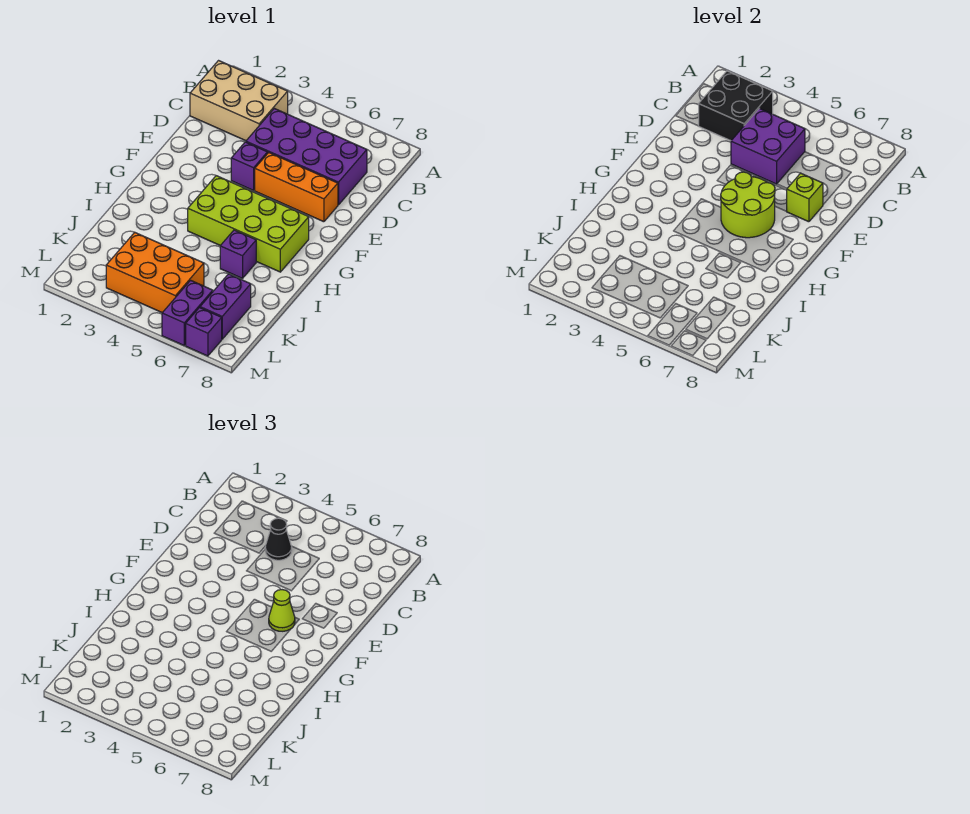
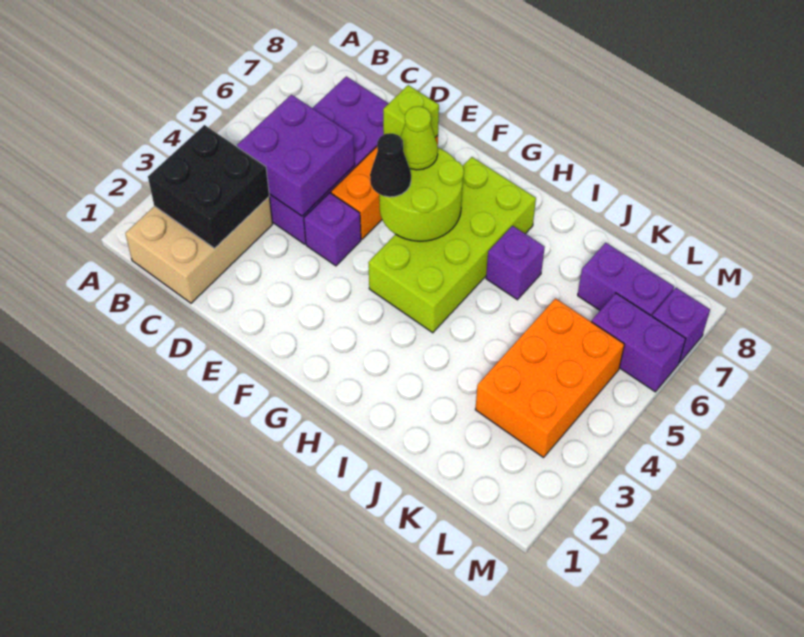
black cone C4 level 3 -> black cone F5 level 3

